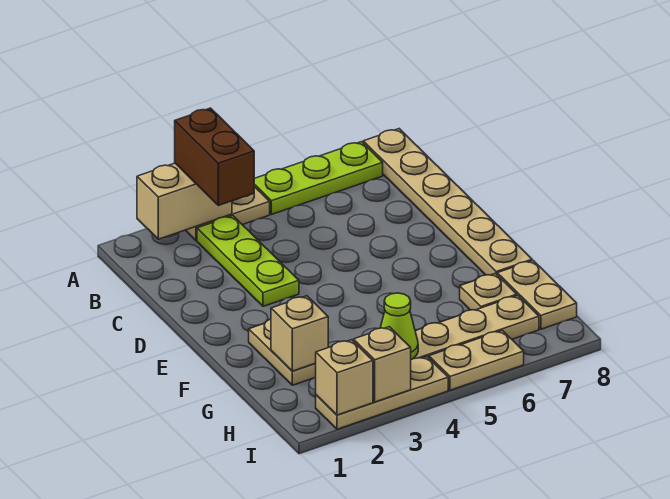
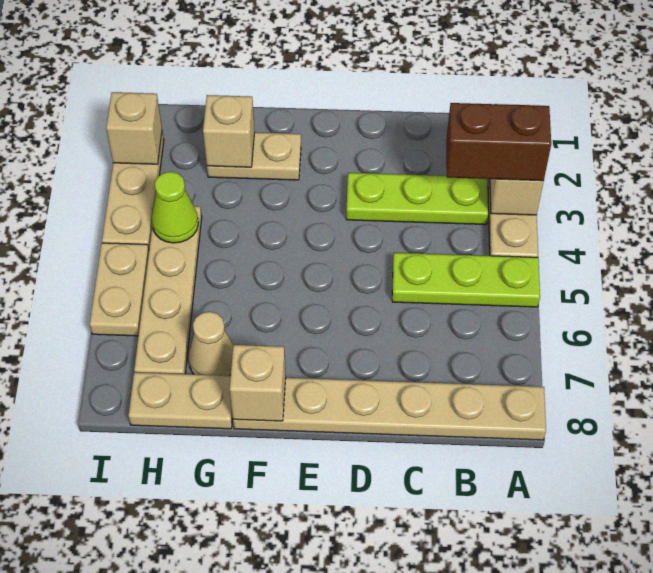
lime plate A5:A7 level 1 -> lime plate A5:C5 level 1
tan plate G7 level 1 -> tan cone G7 level 1
tan brick I3 level 2 -> tan brick F8 level 2

